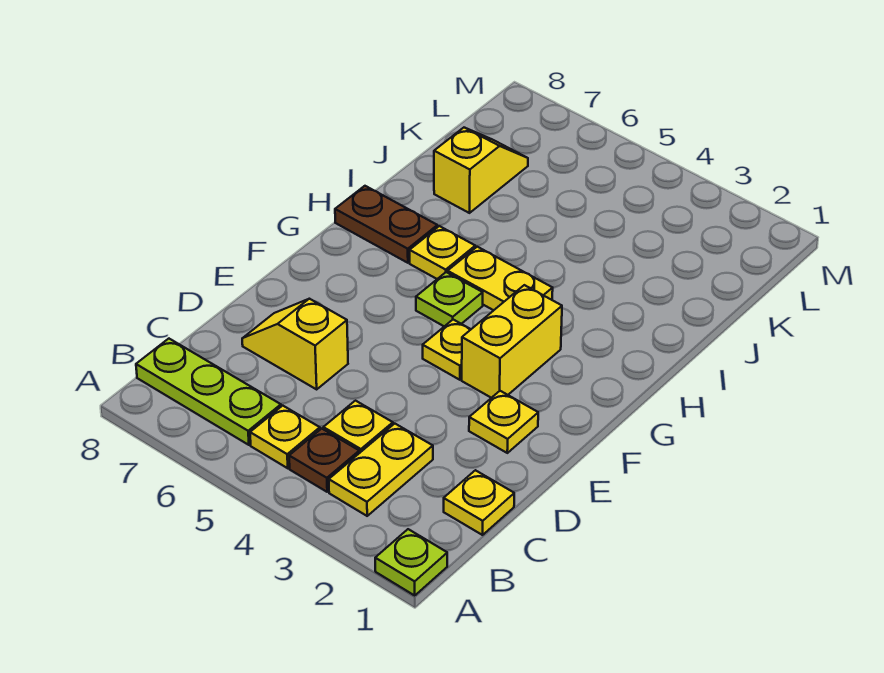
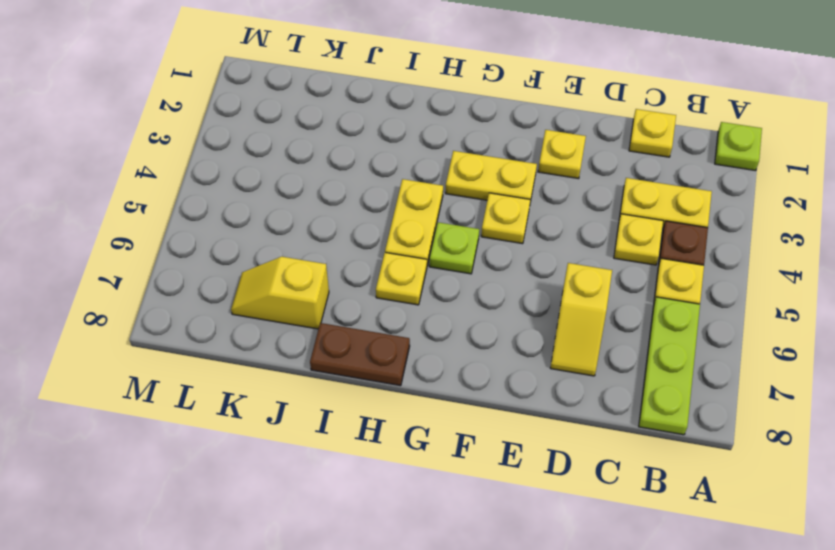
yellow brick F3:G3 level 1 -> yellow plate F3:G3 level 1
brown plate H7:H8 level 1 -> brown plate H8:I8 level 1

